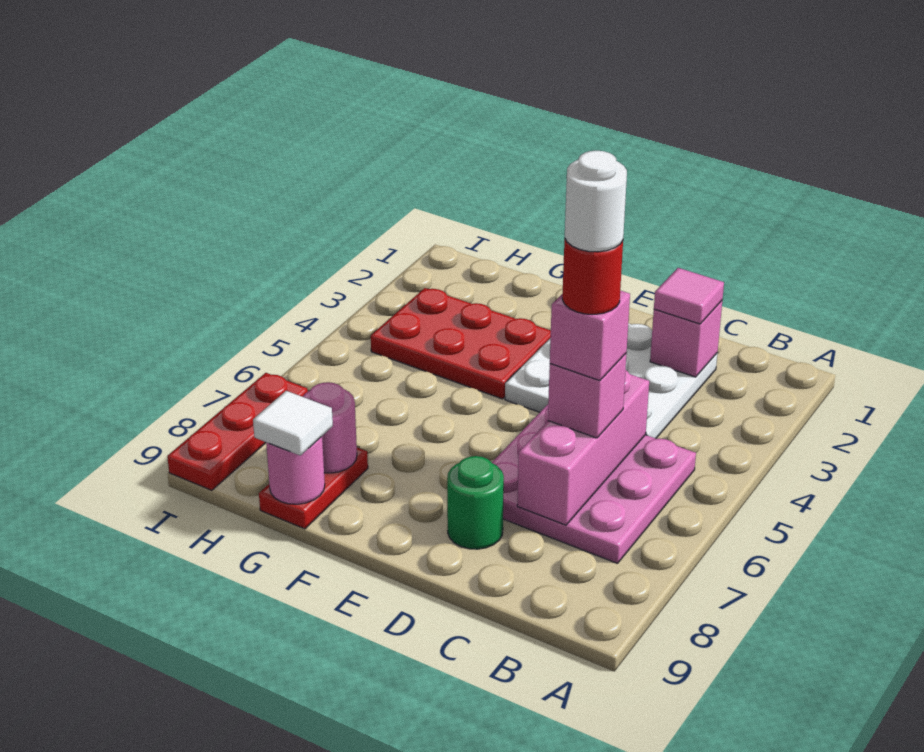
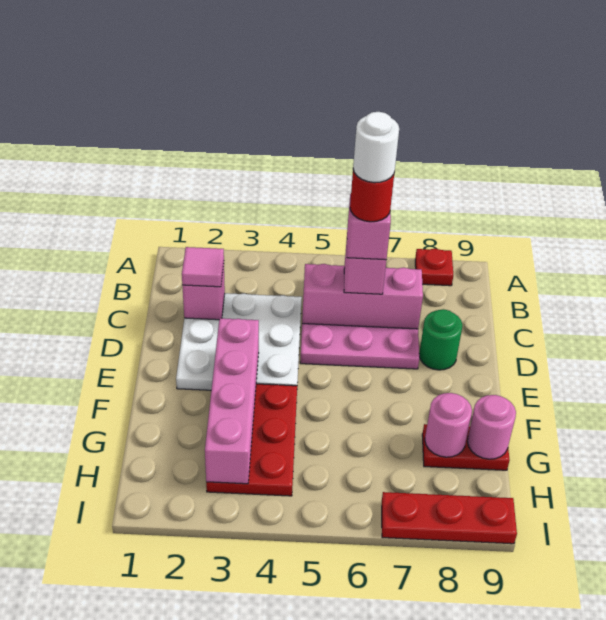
none -> red plate A8 level 1
none -> pink brick E3:H3 level 2
white tile G9 level 3 -> none

